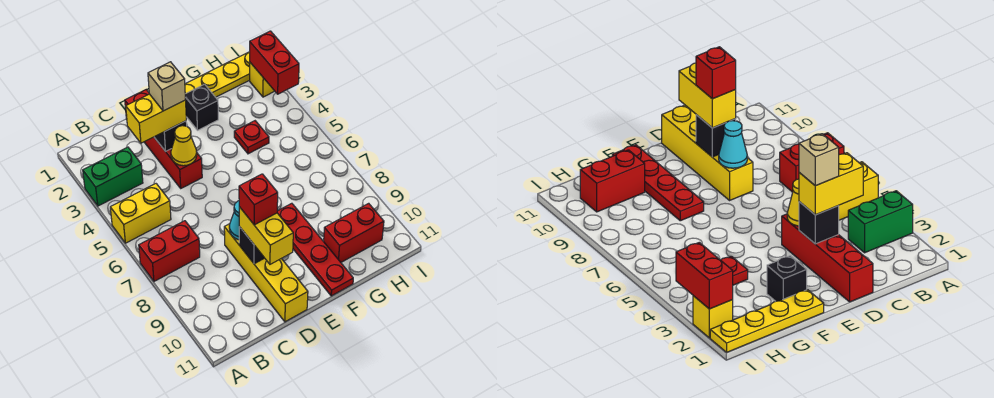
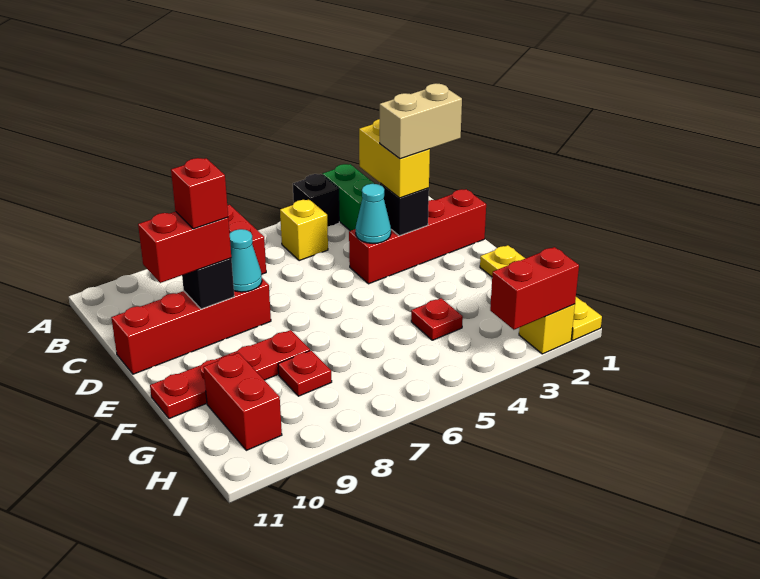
yellow brick A5:B5 level 1 -> yellow brick B5 level 1
tan brick D3 level 4 -> tan brick D2:D3 level 4
yellow cone D4 level 2 -> cyan cone D4 level 2
yellow brick D8:D11 level 1 -> red brick D8:D11 level 1
yellow brick D9:D10 level 3 -> red brick D9:D10 level 3
black brick F2 level 1 -> black brick A4 level 1
none -> red plate G8 level 1

